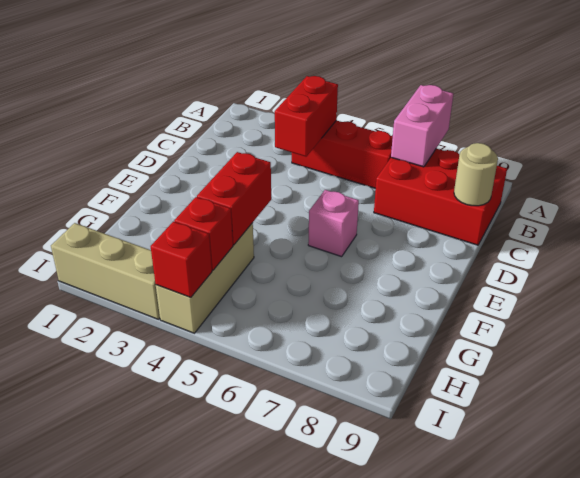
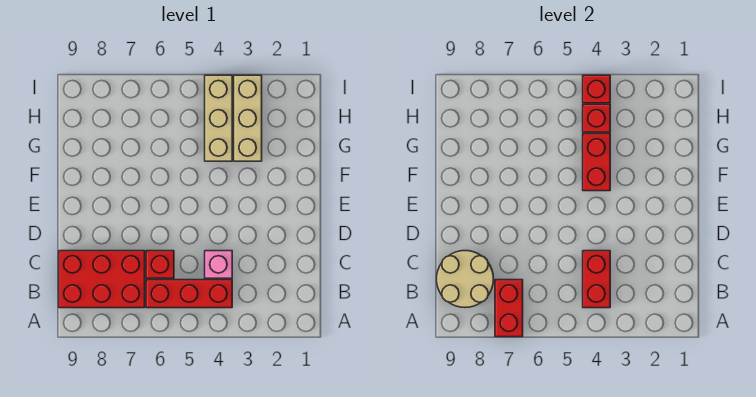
pink brick A7:B7 level 2 -> red brick A7:B7 level 2
none -> red brick C6 level 1
tan round brick C9 level 2 -> tan round brick B8:C9 level 2
pink brick E6 level 1 -> pink brick C4 level 1
tan brick I1:I3 level 1 -> tan brick G3:I3 level 1

